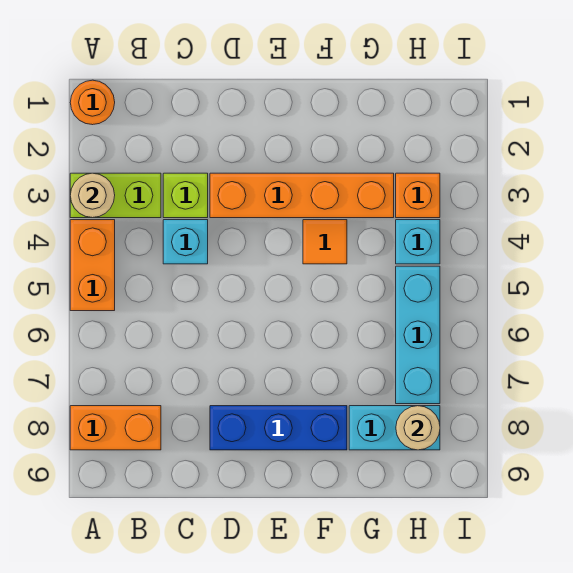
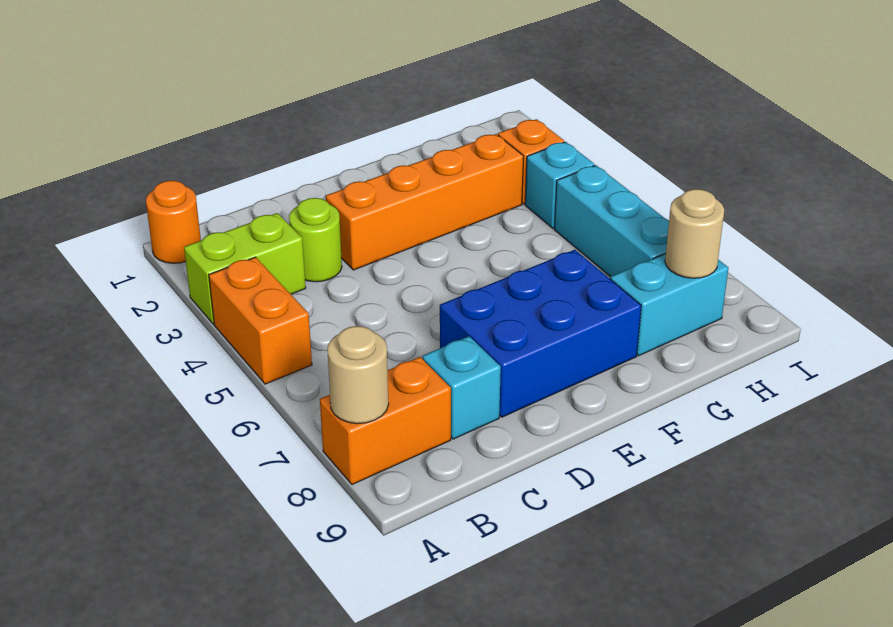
tan round brick A3 level 2 -> tan round brick A8 level 2
lime brick C3 level 1 -> lime round brick C3 level 1
cyan brick C4 level 1 -> cyan brick C8 level 1
blue brick D8:F8 level 1 -> blue brick D7:F8 level 1
orange tile F4 level 1 -> none

